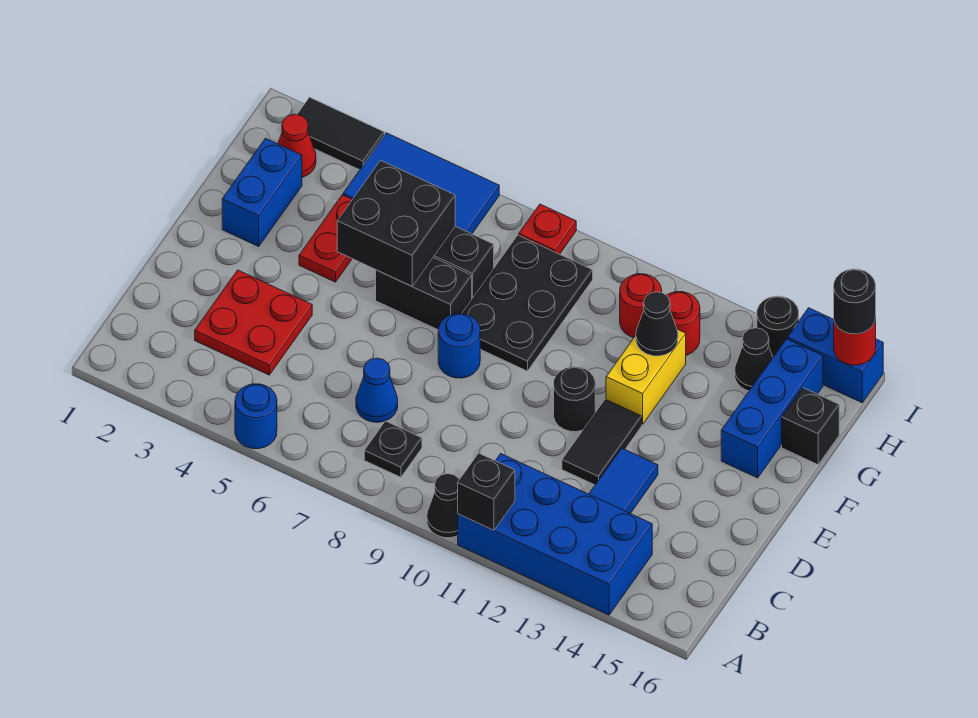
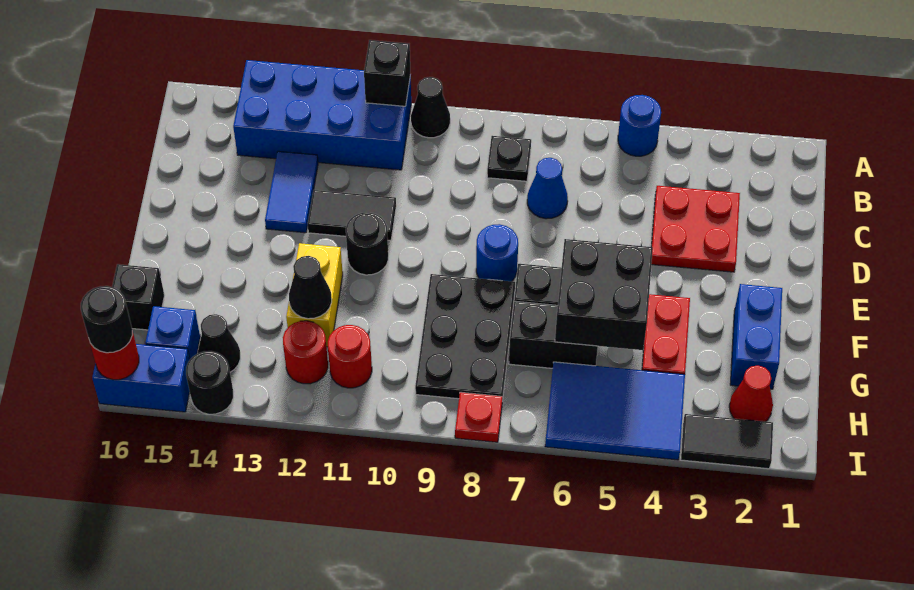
black tile D12:E12 level 1 -> black tile D11:D12 level 1
blue brick F15:H15 level 1 -> blue brick H15 level 1

